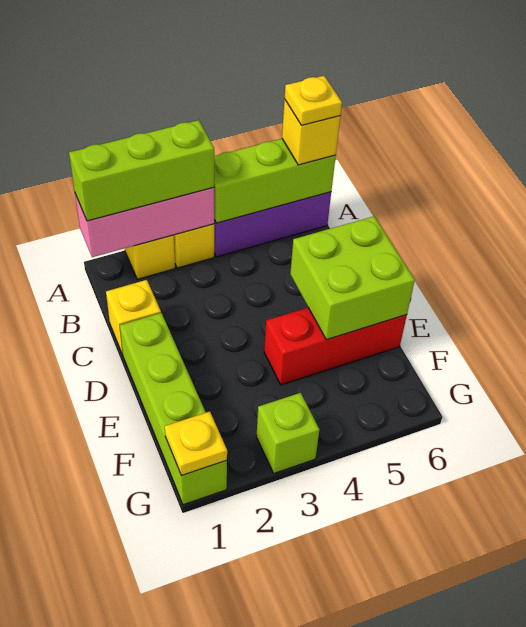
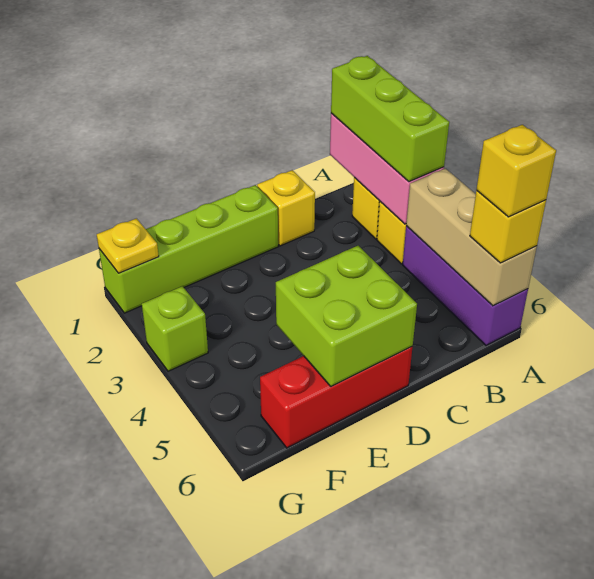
lime brick A4:A6 level 2 -> tan brick A4:A6 level 2
yellow plate A6 level 4 -> yellow brick A6 level 4
red brick E4:E6 level 1 -> red brick D6:F6 level 1

